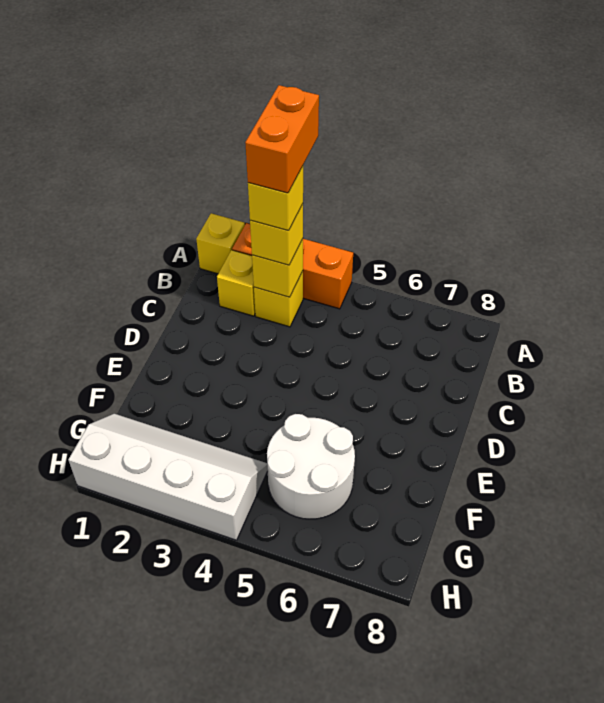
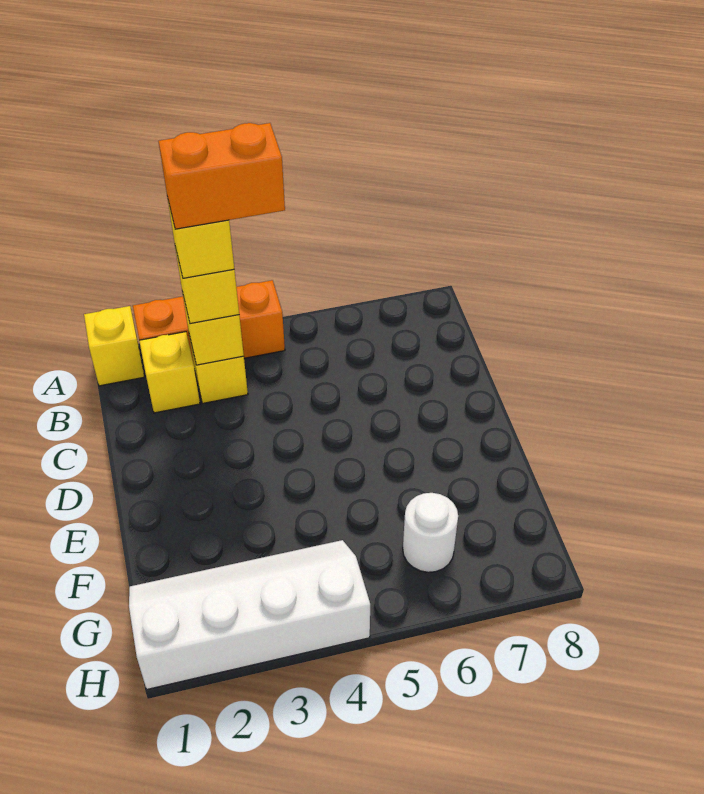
orange brick A3:B3 level 5 -> orange brick B3:B4 level 5
white round brick F5:G6 level 1 -> white round brick G6 level 1

